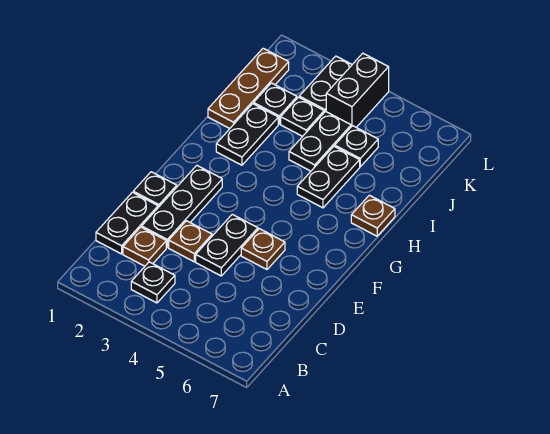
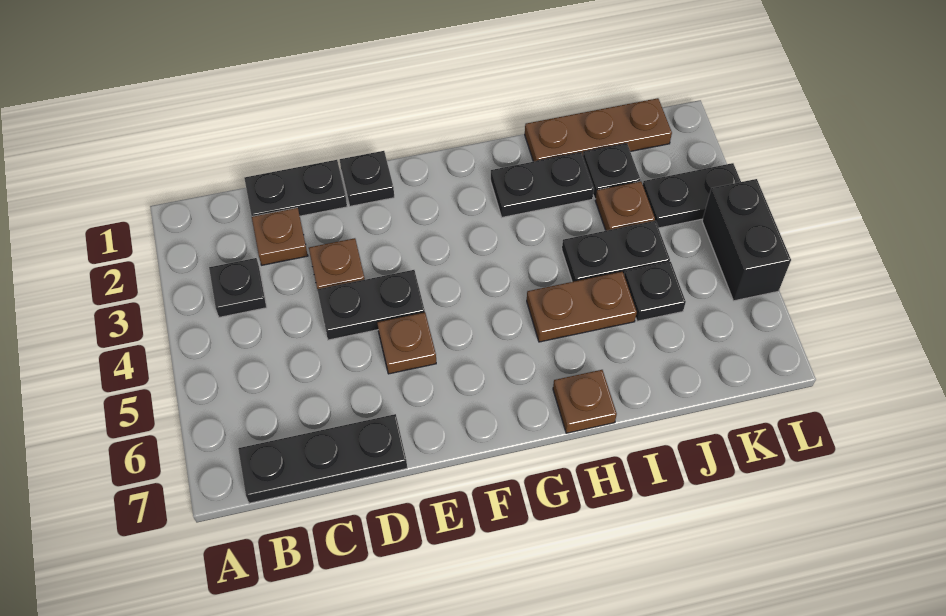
black plate D2:F2 level 1 -> black plate B7:D7 level 1
black plate H5:I5 level 1 -> brown plate H5:I5 level 1
black plate J3 level 1 -> brown plate J3 level 1
black brick K4:L4 level 1 -> black brick L4:L5 level 1

